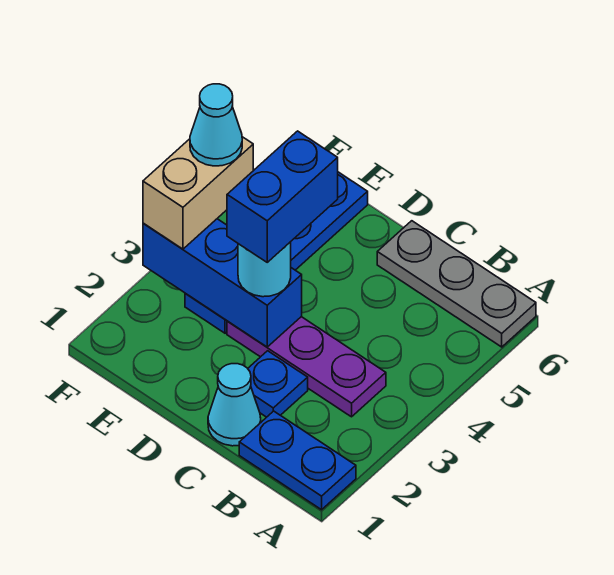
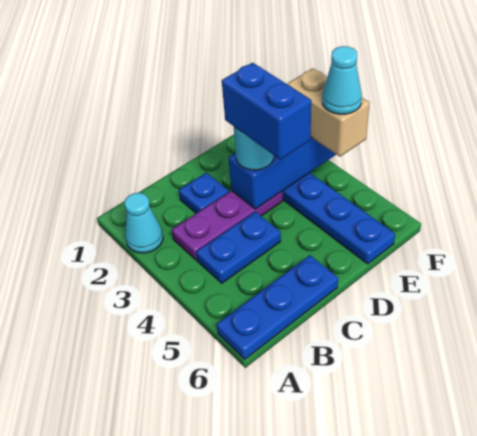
blue plate A1:B1 level 1 -> blue plate B4:C4 level 1
grey plate A6:C6 level 1 -> blue plate A6:C6 level 1
cyan cone C1 level 1 -> cyan cone A2 level 1

